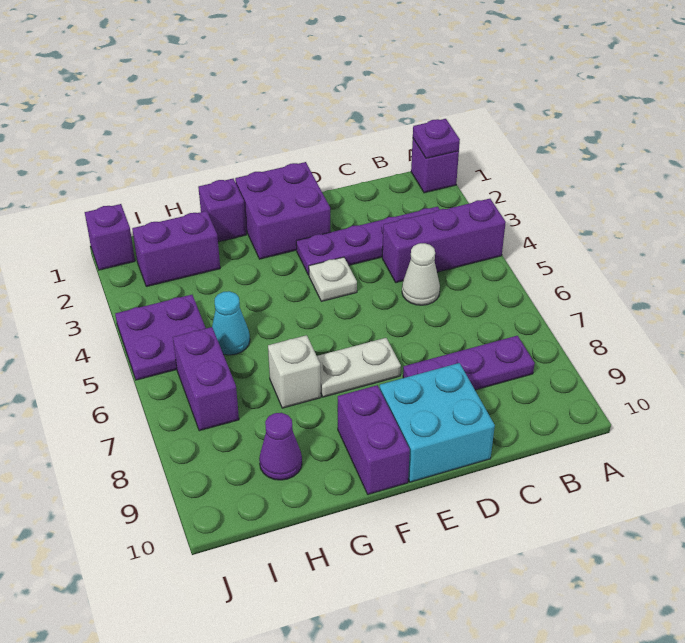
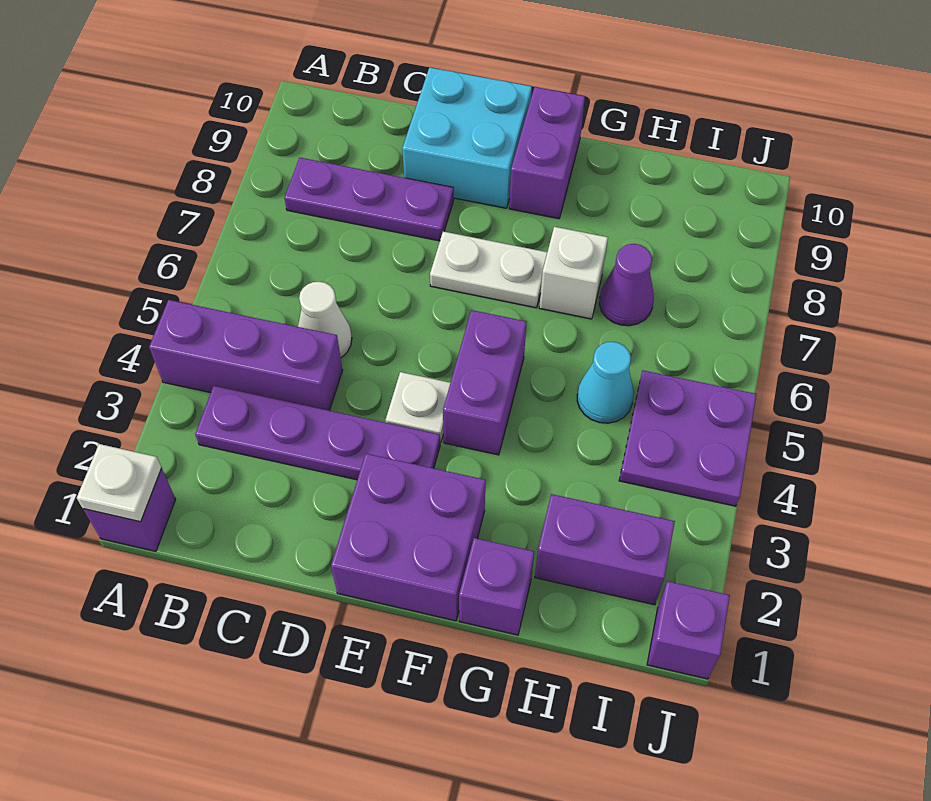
purple plate A1 level 2 -> white plate A1 level 2
purple cone H9 level 1 -> purple cone H7 level 1
purple brick I6:I7 level 1 -> purple brick F4:F5 level 1

